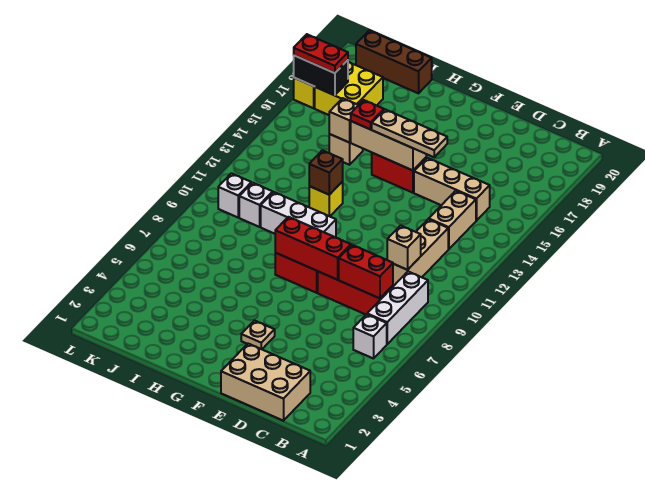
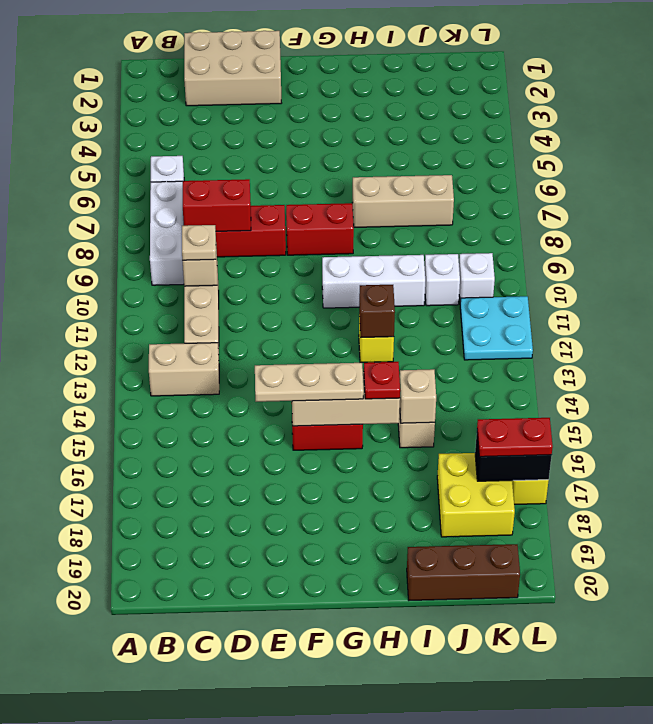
tan brick C13:C14 level 1 -> tan brick B13:C13 level 1
tan brick C15:E15 level 1 -> tan brick H7:J7 level 1
red brick E8:G8 level 2 -> none
tan plate F4 level 1 -> tan plate C10 level 3
none -> cyan plate K11:L12 level 1

